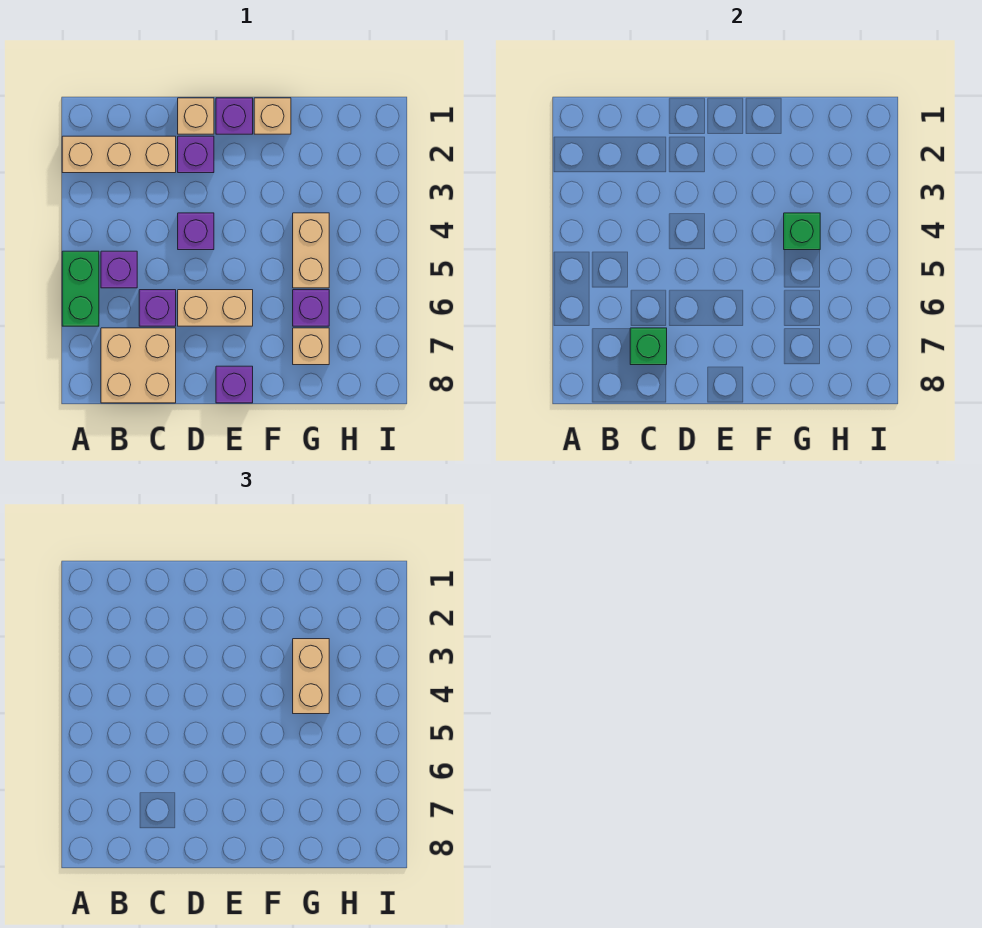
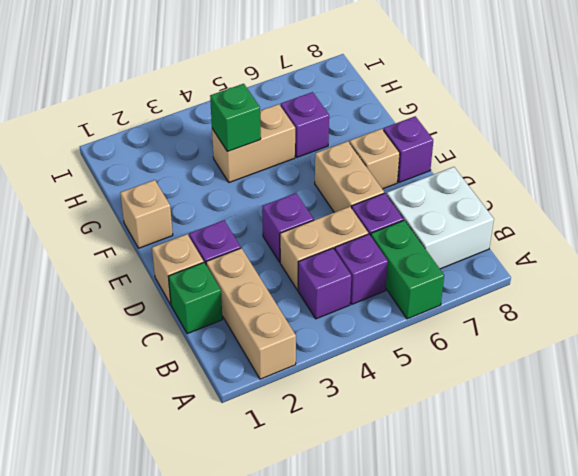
green brick A5:A6 level 1 -> green brick A6:B6 level 1
tan brick B7:C8 level 1 -> white brick B7:C8 level 1
green brick C7 level 2 -> green brick C1 level 1
purple brick E1 level 1 -> purple brick B4 level 1
tan brick G3:G4 level 3 -> tan brick C4:C5 level 1
tan brick G7 level 1 -> tan brick E7 level 1

